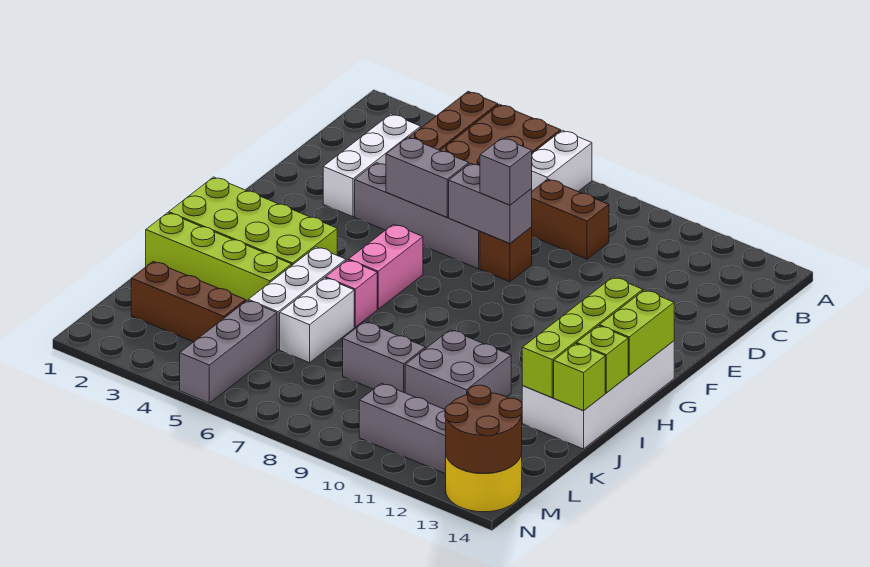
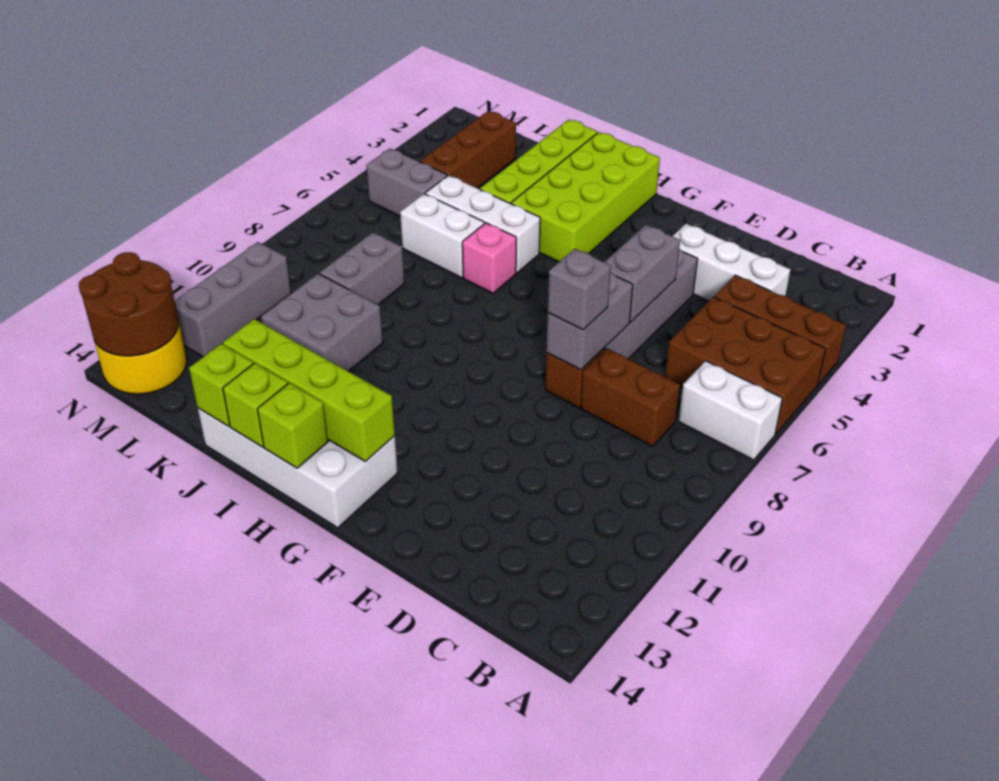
brown brick C8:C9 level 1 -> brown brick C8:D8 level 1
pink brick G6:H6 level 1 -> none
lime brick G14:H14 level 2 -> lime brick H14 level 2
grey brick L5:N5 level 1 -> grey brick L5:M5 level 1

